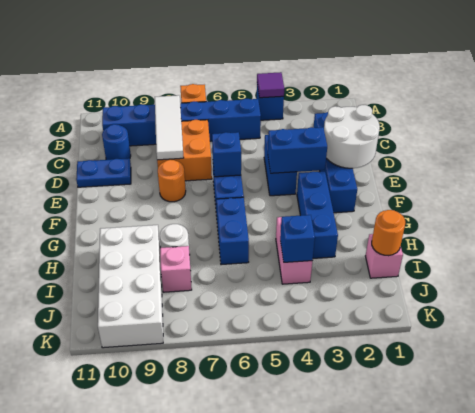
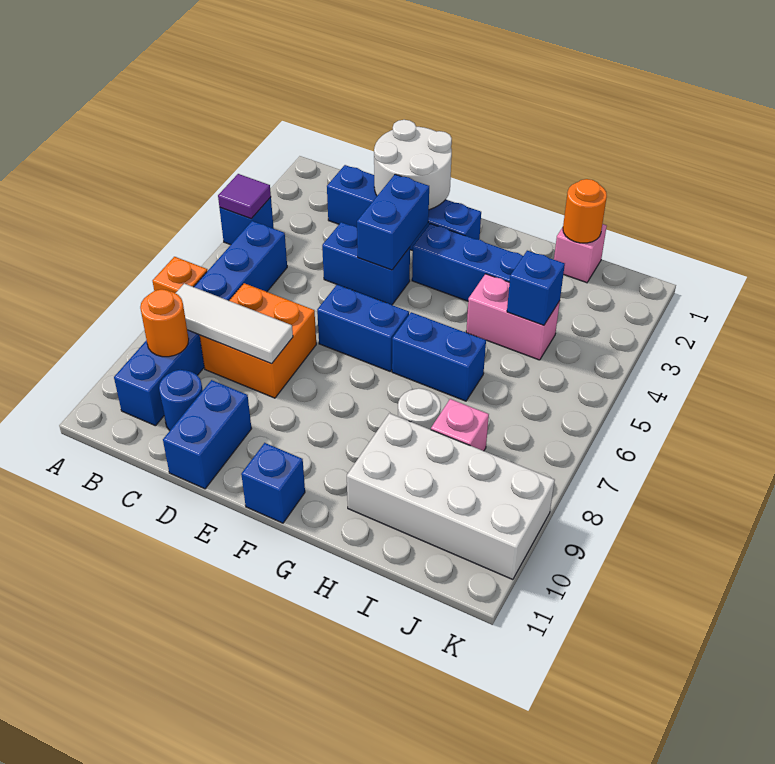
blue plate D10:D11 level 1 -> blue brick D10:D11 level 1
blue brick E6 level 2 -> blue brick F11 level 1
orange round brick E8 level 1 -> orange round brick B9 level 2

